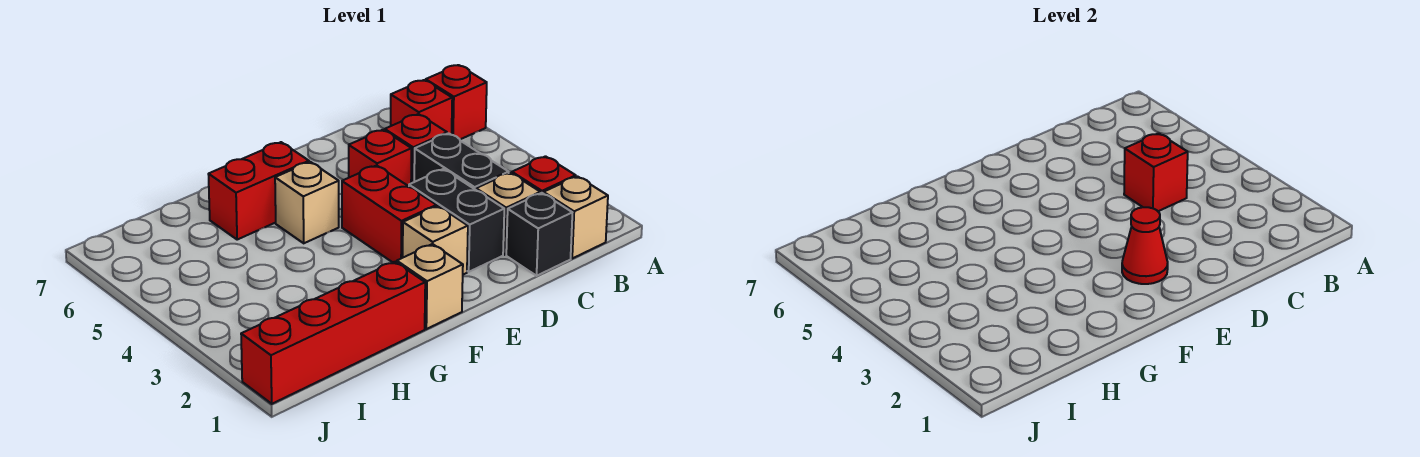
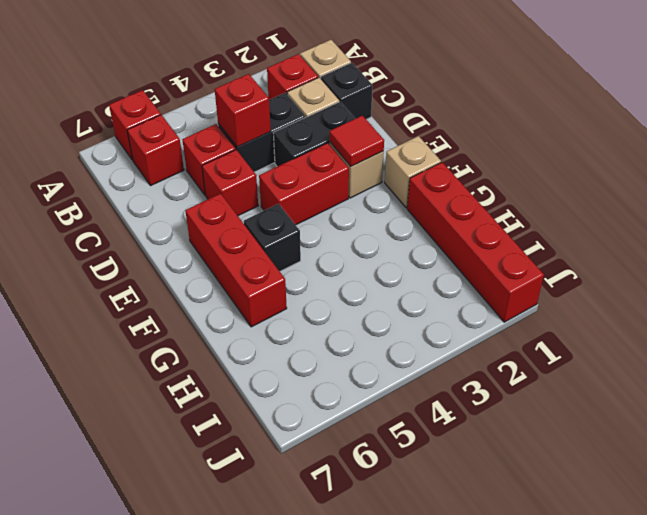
red cone E2 level 2 -> red tile E2 level 2
tan brick F5 level 1 -> black brick F5 level 1
red brick F6:G6 level 1 -> red brick E6:G6 level 1

